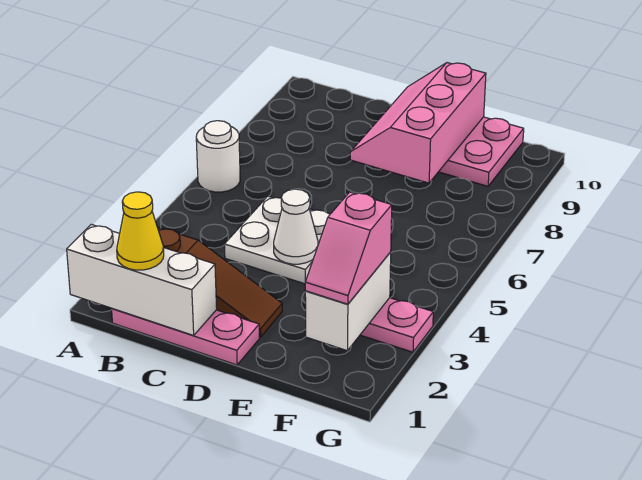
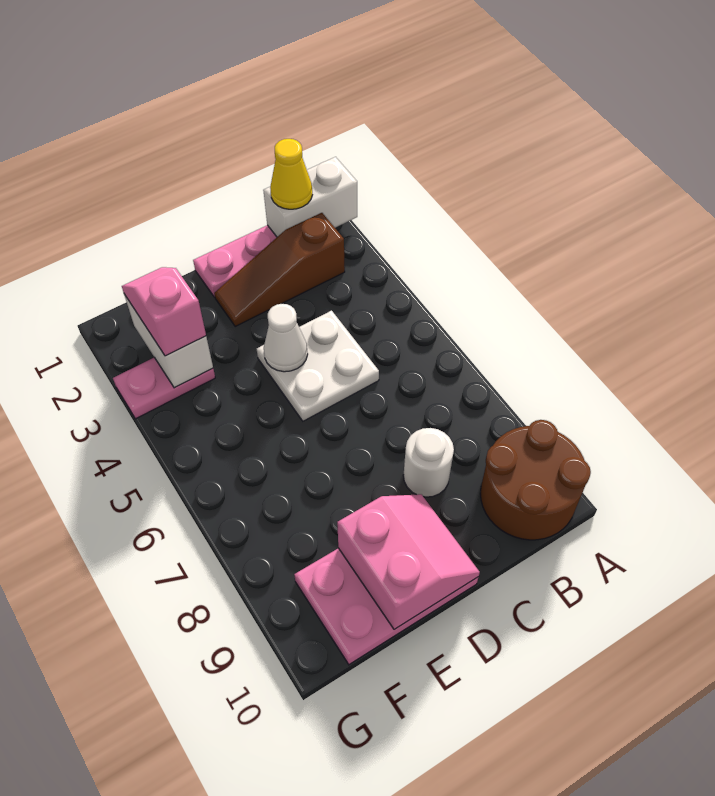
white brick A1:C1 level 2 -> white brick A1:B1 level 2
white round brick A6 level 1 -> white round brick C8 level 1
none -> brown round brick A9:B10 level 1
pink slope D8:E10 level 2 top E -> pink slope D9:E10 level 2 top E

